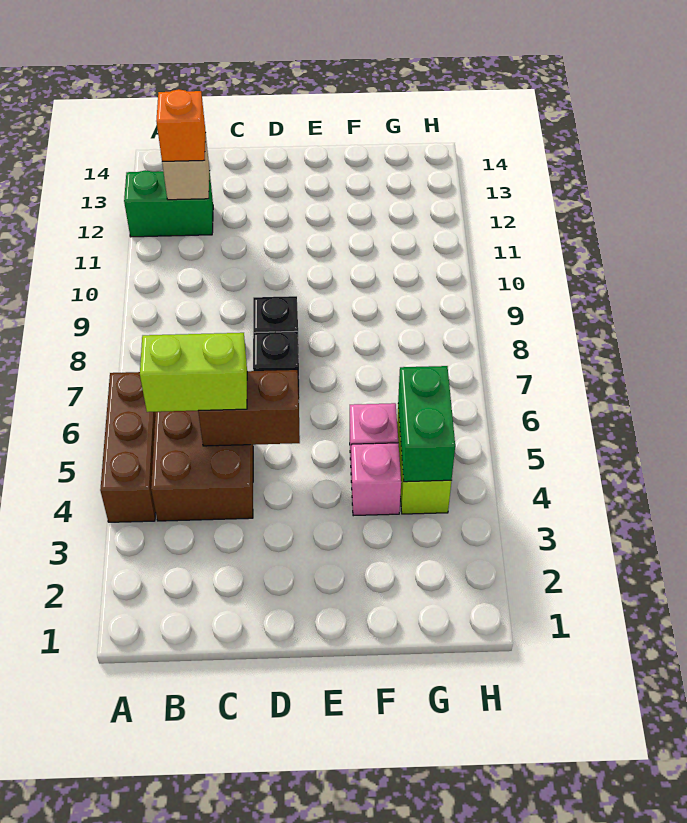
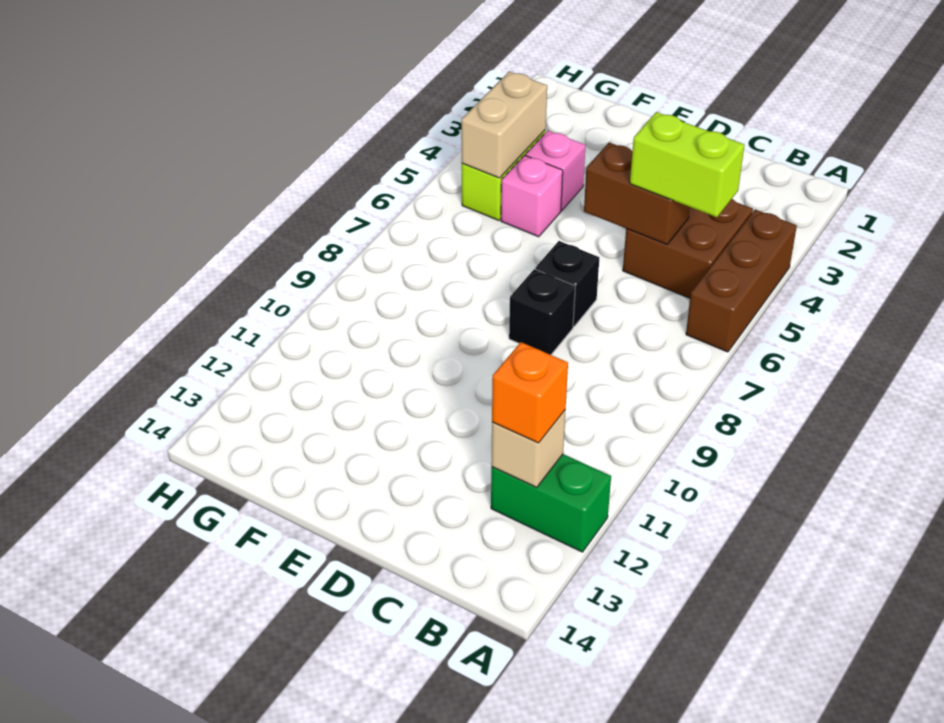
green brick G4:G5 level 2 -> tan brick G4:G5 level 2

